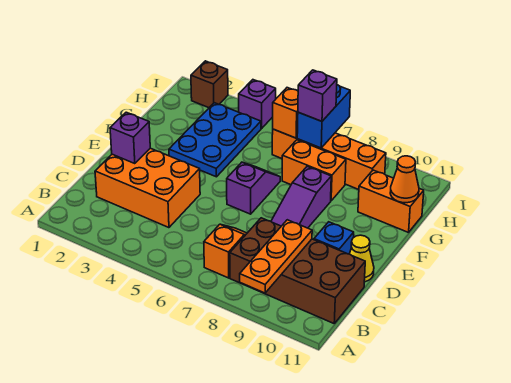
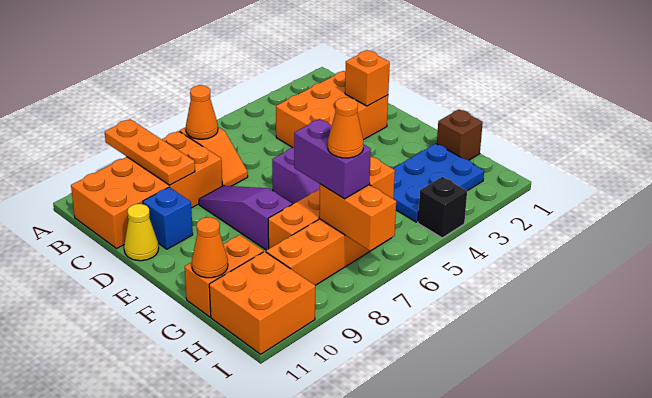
none -> orange cone B7 level 2
brown brick B8:C11 level 1 -> orange brick B8:C11 level 1
purple brick D2 level 2 -> orange brick D2 level 2
blue plate F3:H4 level 1 -> blue plate G2:H4 level 1
blue brick H7:I7 level 2 -> orange brick H7:I7 level 2
purple brick H7 level 3 -> purple brick G7:H7 level 3
none -> orange cone H7 level 4
none -> orange brick H10:I11 level 1
brown brick I2 level 1 -> brown brick G1 level 1
purple brick I4 level 1 -> black brick I4 level 1

